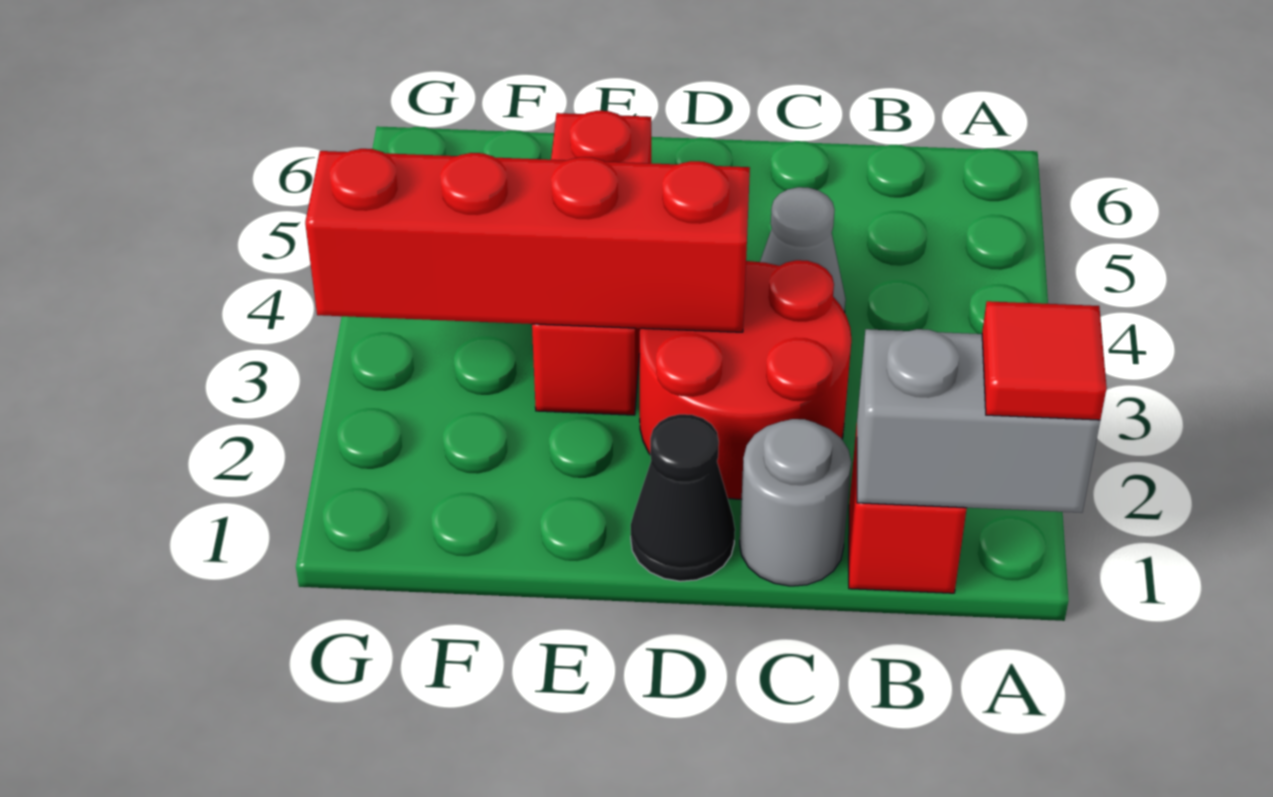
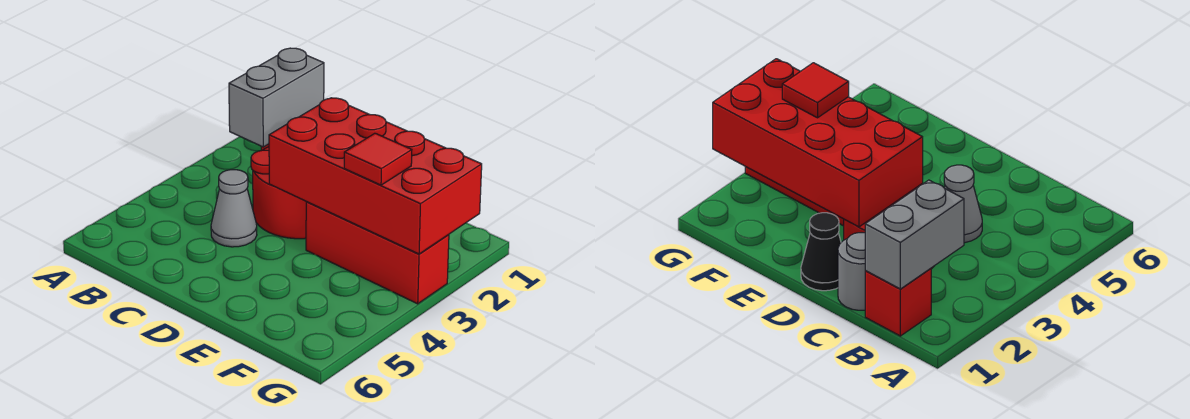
grey brick A1:B1 level 2 -> grey brick B1:B2 level 2
red tile A1 level 3 -> red tile F3 level 3
red brick D3:G3 level 2 -> red brick D2:G3 level 2
red brick E3:E5 level 1 -> red brick E3:G3 level 1

